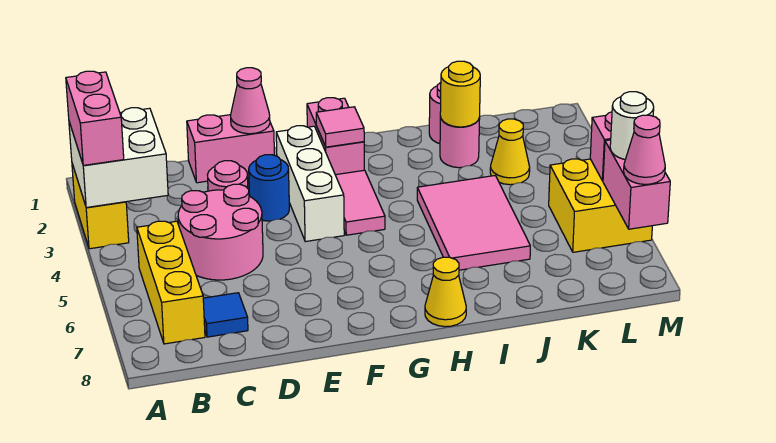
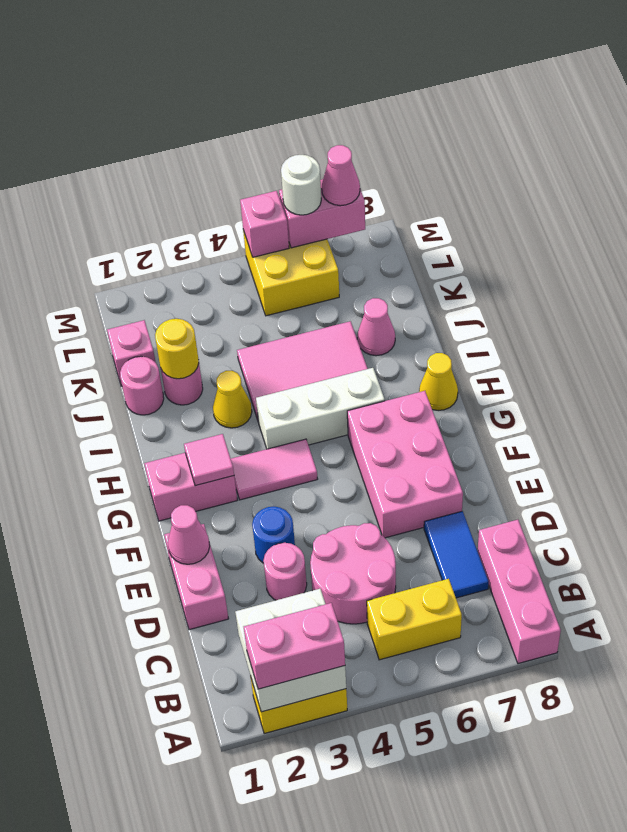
none -> pink brick A8:C8 level 1
yellow brick B5:B7 level 1 -> yellow brick B5:B6 level 1
blue tile C7 level 1 -> blue tile C7:D7 level 1
none -> pink brick E6:G7 level 1
white brick F2:F4 level 1 -> white brick H4:H6 level 1
none -> pink cone J7 level 1
none -> pink brick K1 level 1
yellow cone K3 level 1 -> yellow cone I3 level 1

